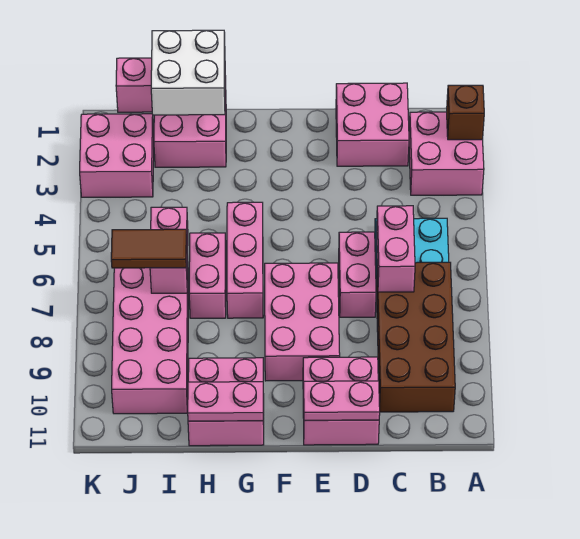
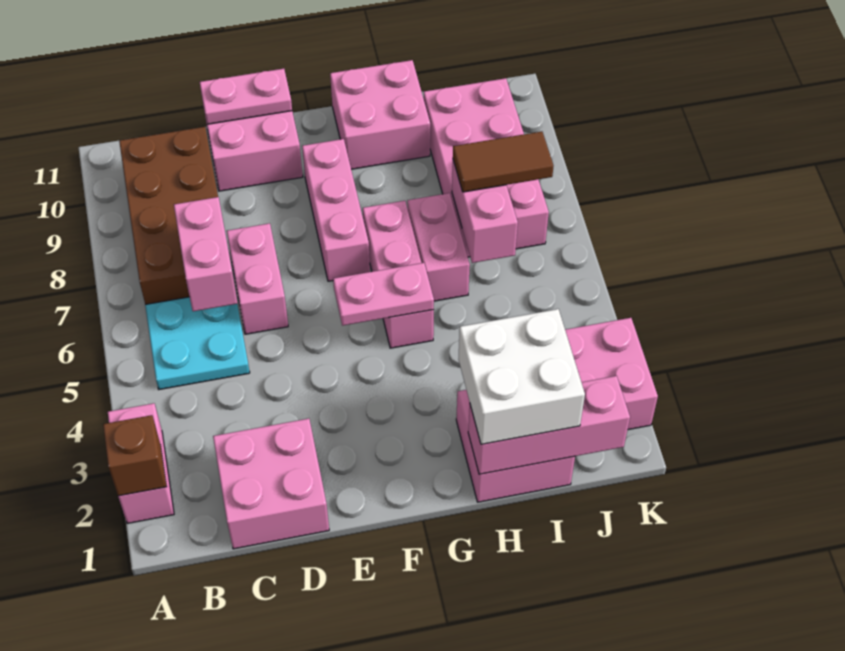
pink brick A2:B3 level 1 -> pink brick A2:A3 level 1
pink brick E7:F9 level 1 -> pink brick F7:F9 level 1
pink plate G11:H11 level 2 -> pink plate F5:G5 level 2

